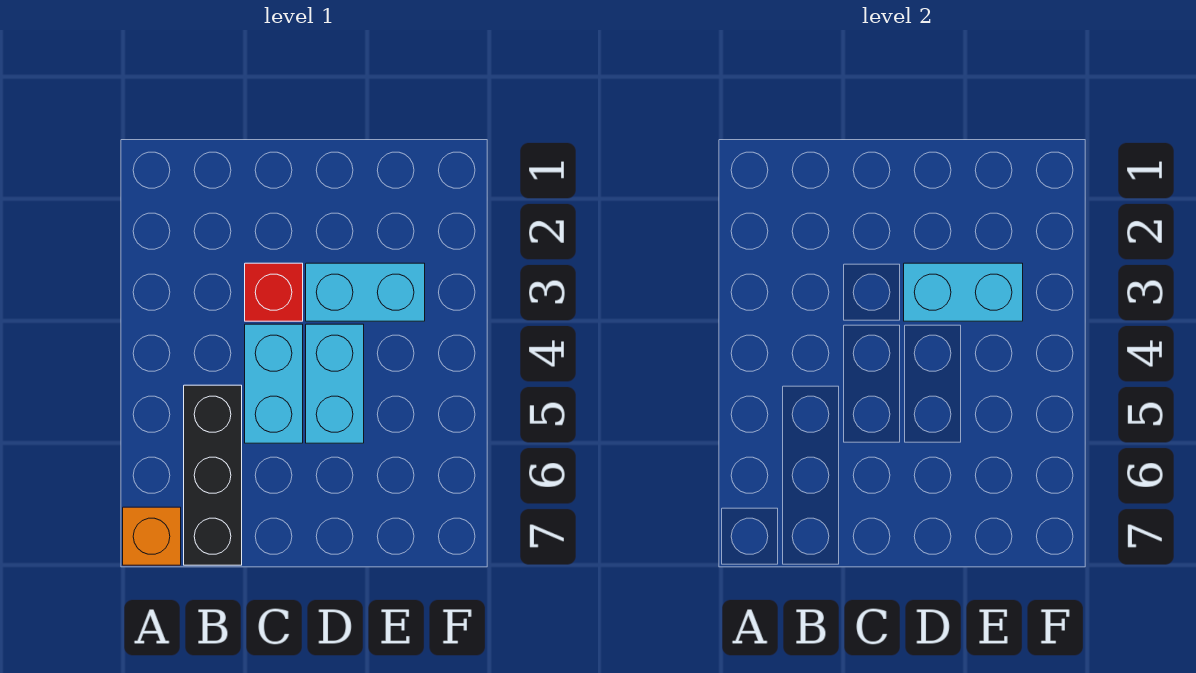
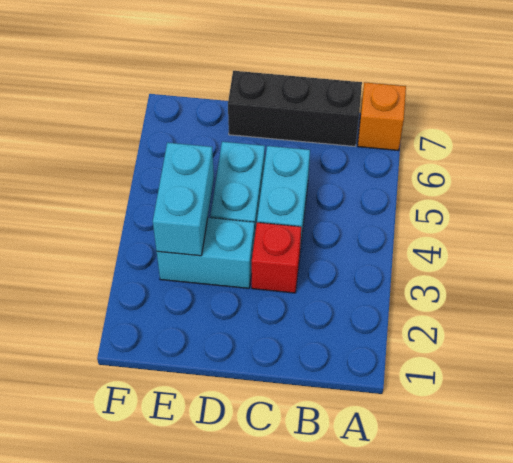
black brick B5:B7 level 1 -> black brick B7:D7 level 1
cyan brick D3:E3 level 2 -> cyan brick E3:E4 level 2

